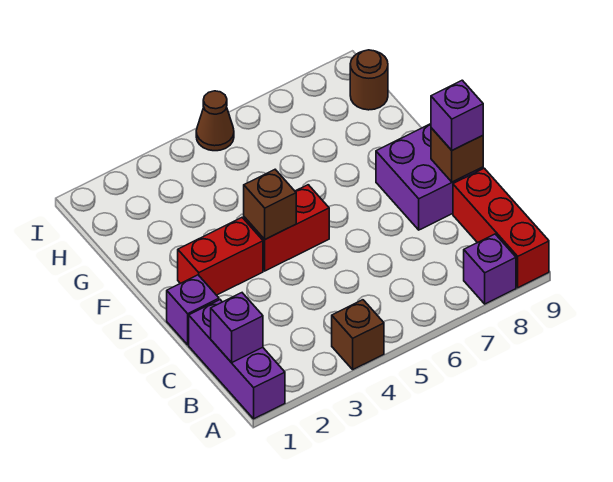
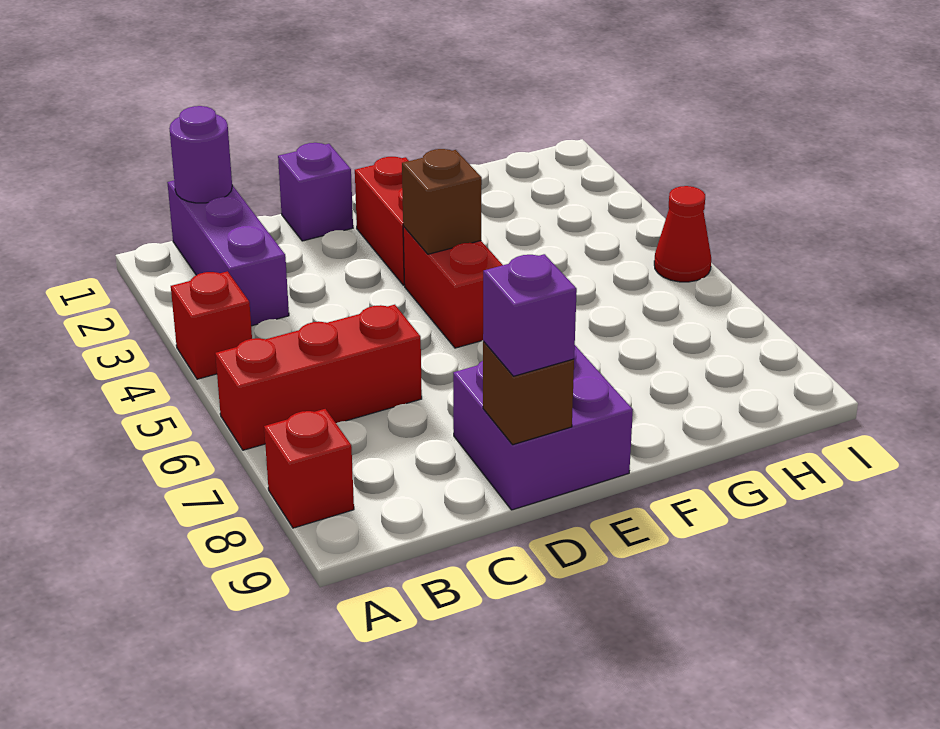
purple brick A1:C1 level 1 -> purple brick B1:B3 level 1
brown brick A4 level 1 -> red brick A4 level 1
purple brick A8 level 1 -> red brick A8 level 1
red brick A9:C9 level 1 -> red brick A6:C6 level 1
purple brick B1 level 2 -> purple round brick B1 level 2
brown round brick H9 level 1 -> none
brown cone I5 level 1 -> red cone I5 level 1

